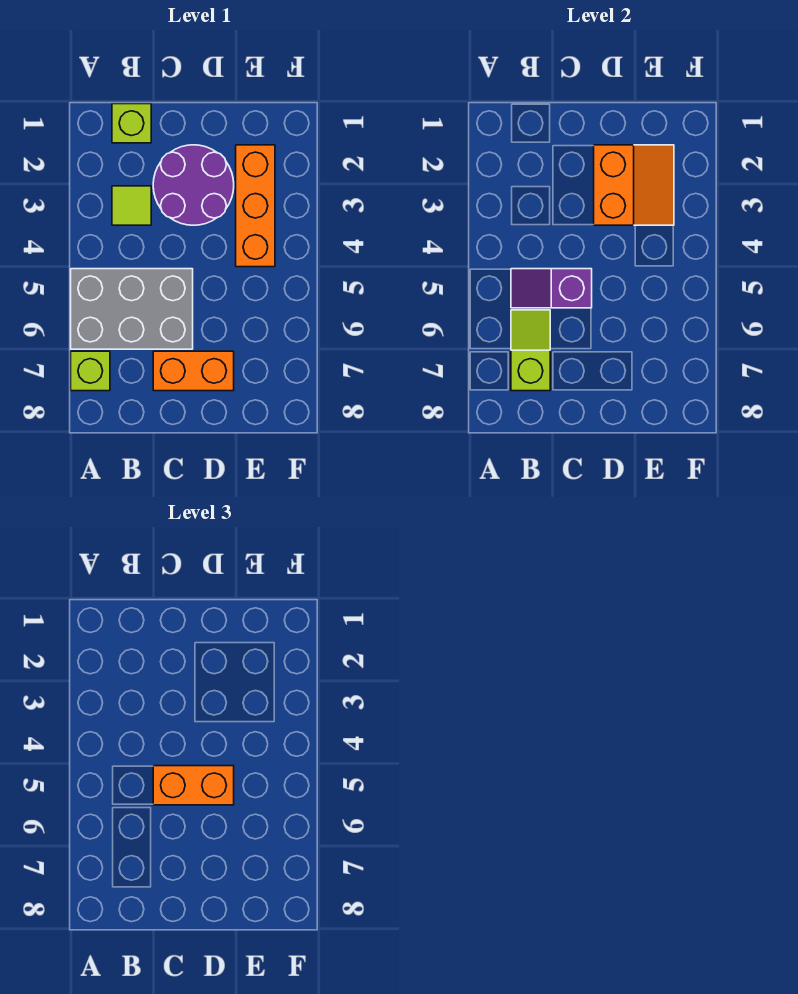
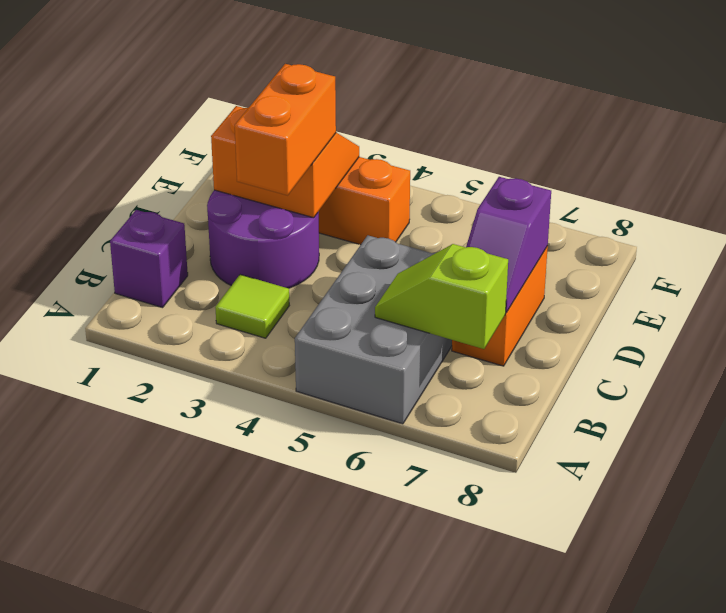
lime brick A7 level 1 -> none
lime brick B1 level 1 -> purple brick B1 level 1
purple slope B5:C5 level 2 top C -> purple slope C7:D7 level 2 top D
orange brick C5:D5 level 3 -> orange brick C3:D3 level 3

